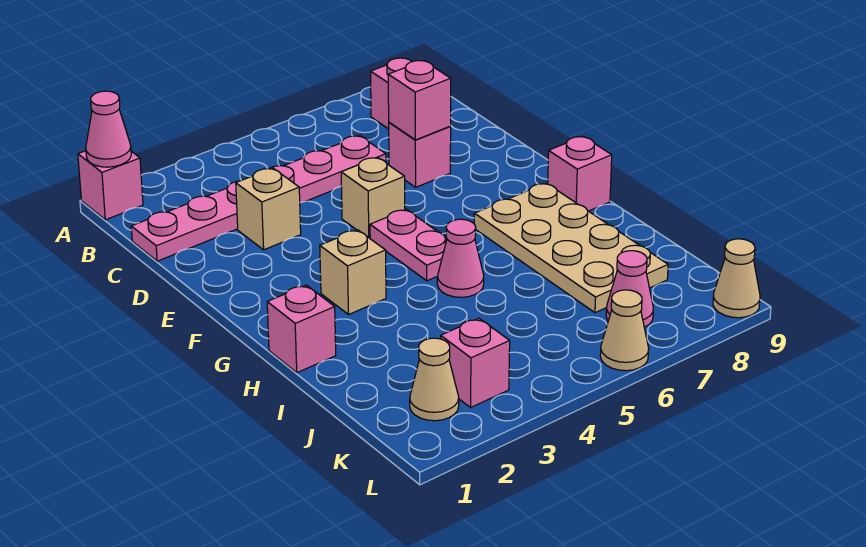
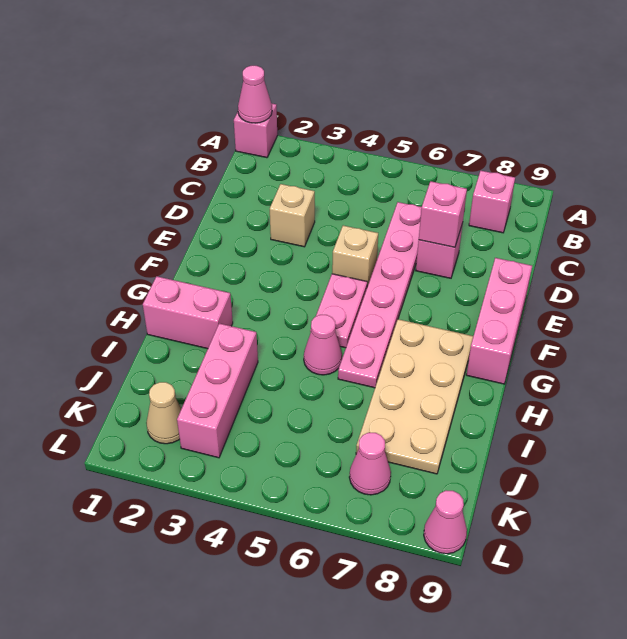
pink plate C1:C6 level 1 -> pink plate C6:H6 level 1
tan brick G3 level 1 -> none
pink brick G9 level 1 -> pink brick E9:G9 level 1
pink brick H1 level 1 -> pink brick H1:H2 level 1
pink brick K3 level 1 -> pink brick I3:K3 level 1
tan cone L6 level 1 -> none
tan cone L9 level 1 -> pink cone L9 level 1

